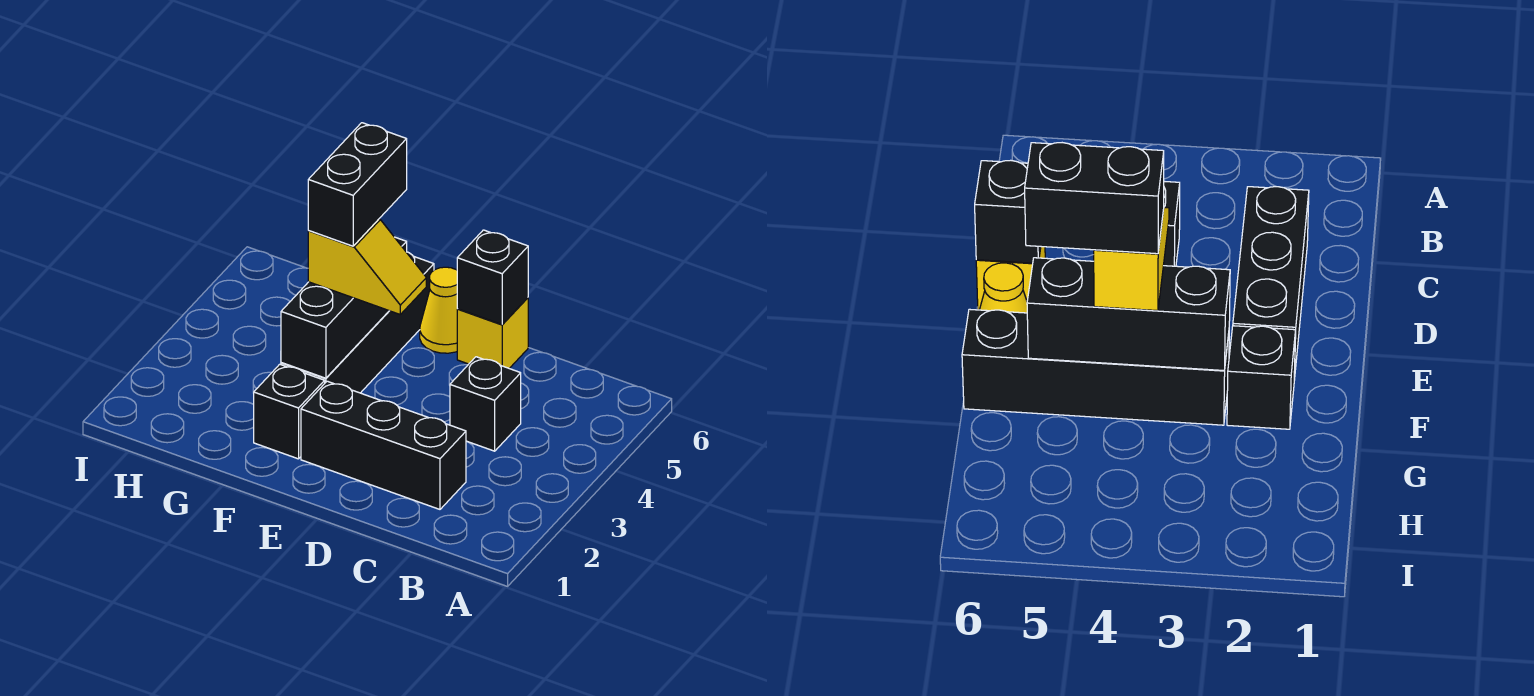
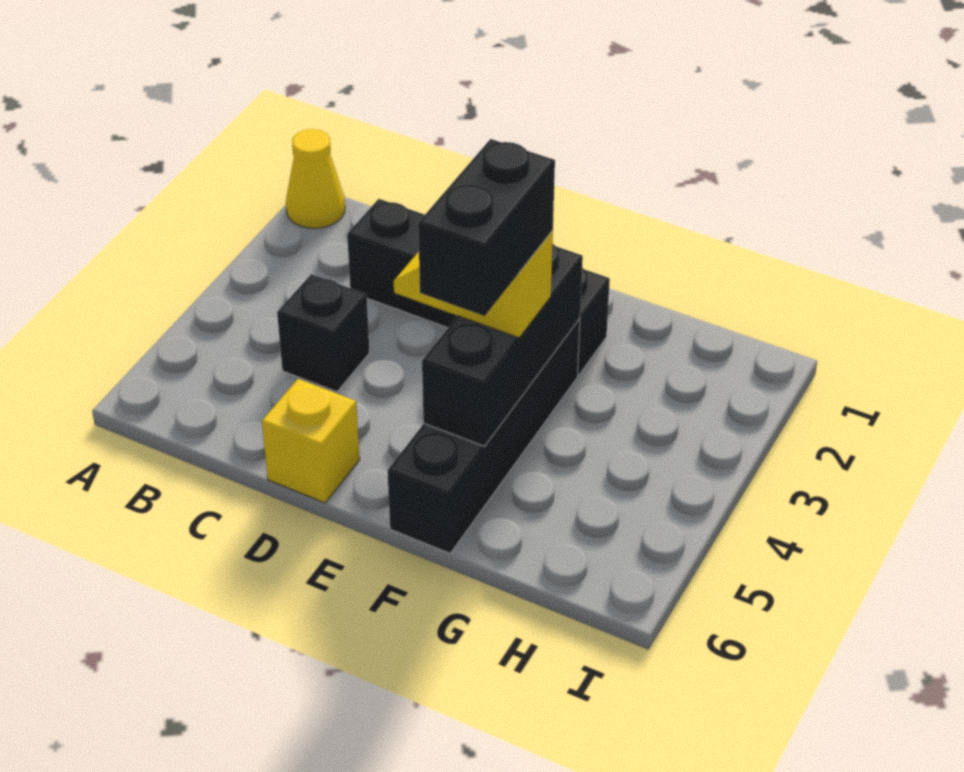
black brick D6 level 2 -> none
yellow cone E6 level 1 -> yellow cone A1 level 1

